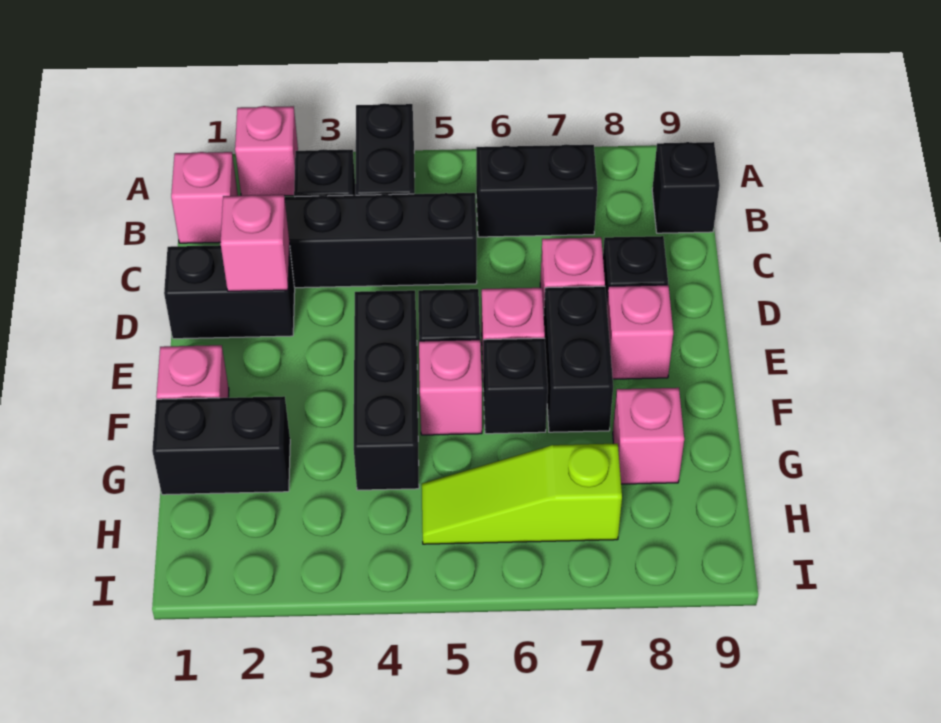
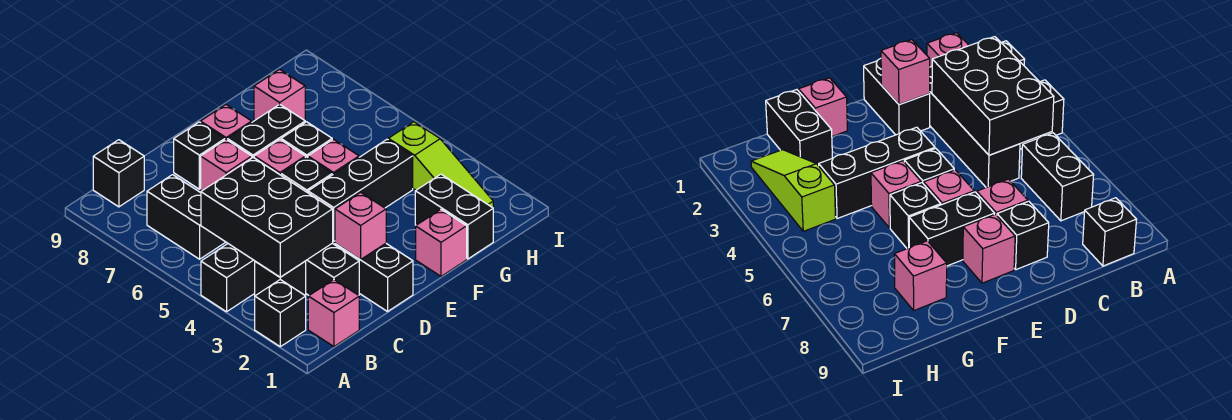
pink brick A2 level 1 -> black brick A2 level 1
none -> black brick B3:C5 level 2
lime slope H5:H7 level 1 top 7 -> lime slope H2:H4 level 1 top 4

